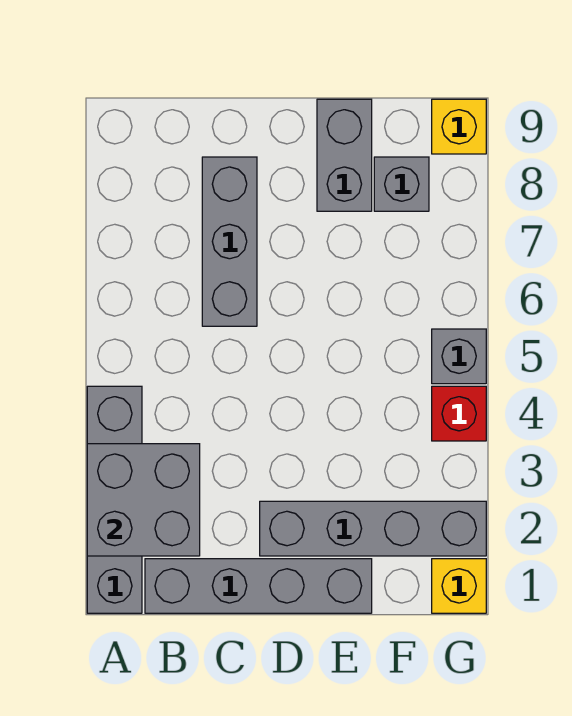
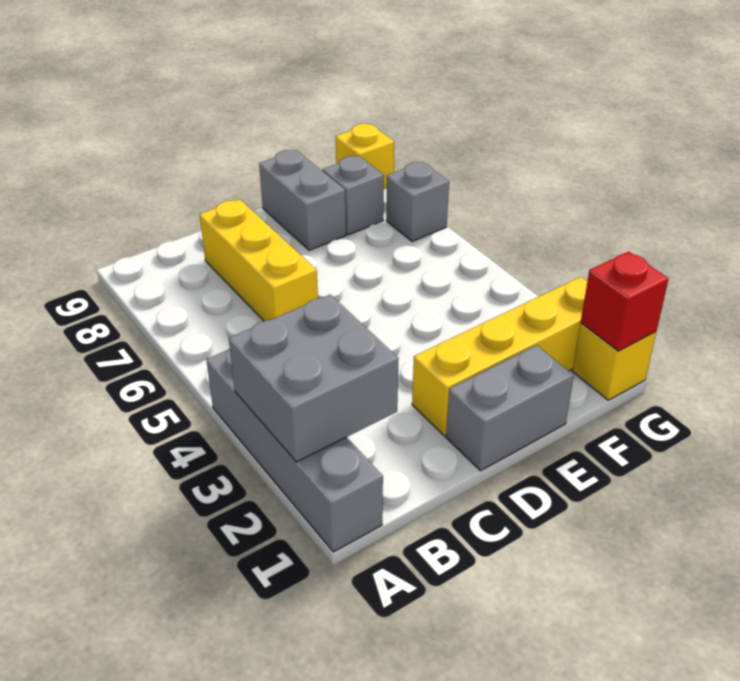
grey brick B1:E1 level 1 -> grey brick D1:E1 level 1
grey brick C6:C8 level 1 -> yellow brick C6:C8 level 1
grey brick D2:G2 level 1 -> yellow brick D2:G2 level 1
red brick G4 level 1 -> red brick G1 level 2
grey brick G5 level 1 -> grey brick G7 level 1

